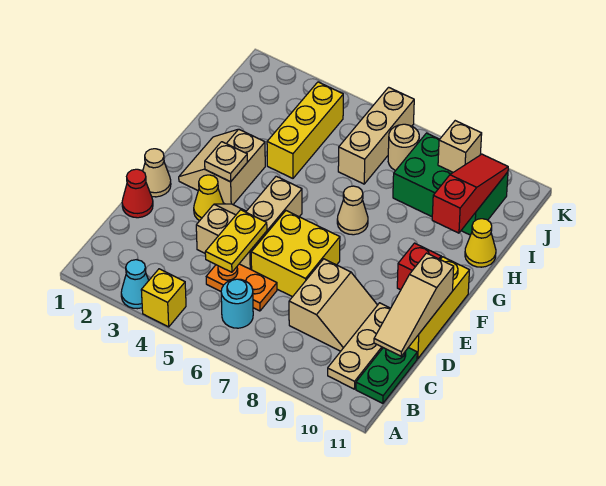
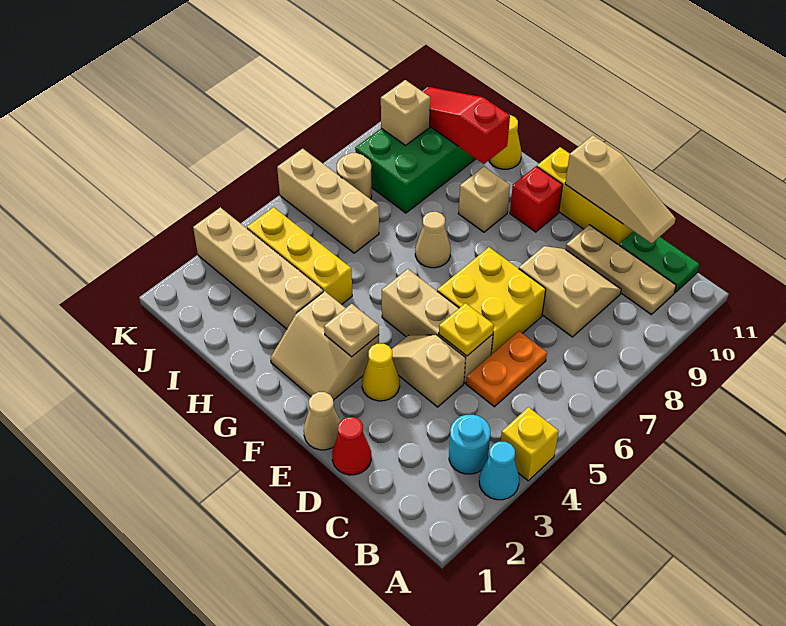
cyan round brick B6 level 1 -> cyan round brick B3 level 1
yellow plate C5:D5 level 2 -> yellow plate D5 level 2
none -> tan brick G9 level 1
none -> tan brick H3:K3 level 1

